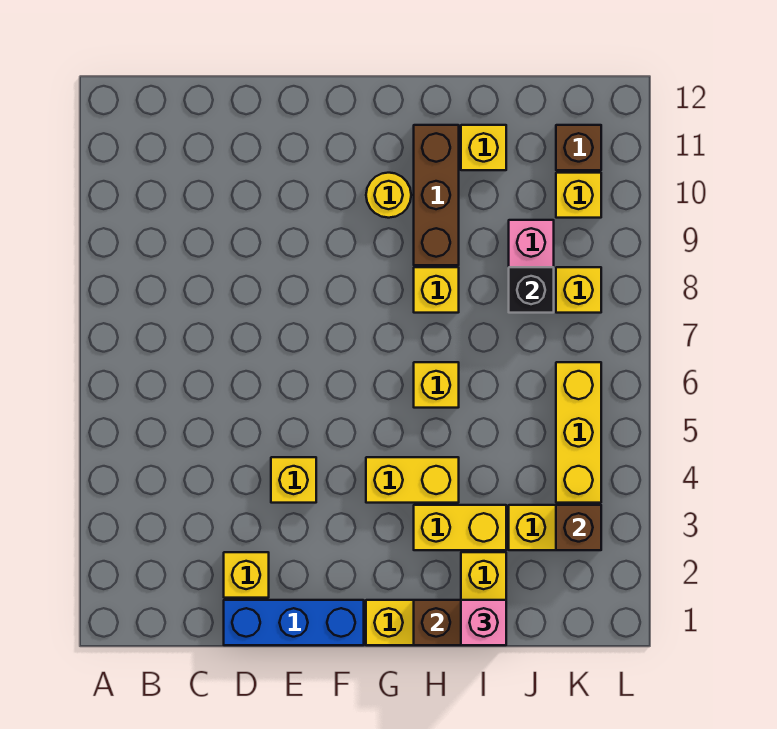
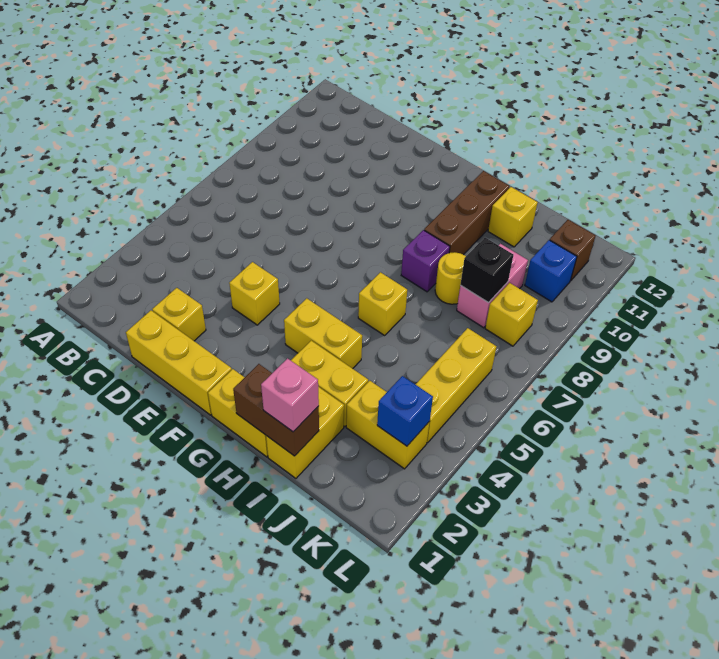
blue brick D1:F1 level 1 -> yellow brick D1:F1 level 1
yellow round brick G10 level 1 -> yellow round brick I8 level 1
yellow brick H8 level 1 -> purple brick H8 level 1
brown brick K3 level 2 -> blue brick K3 level 2
yellow brick K10 level 1 -> blue brick K10 level 1

